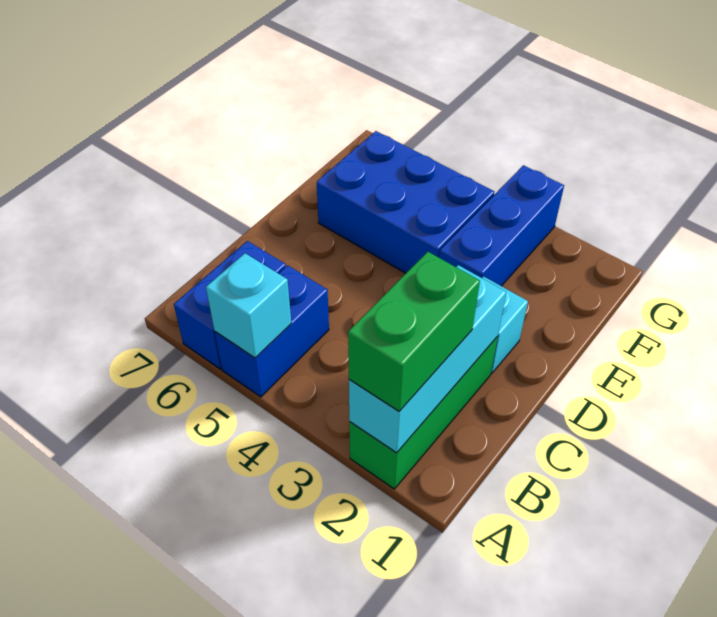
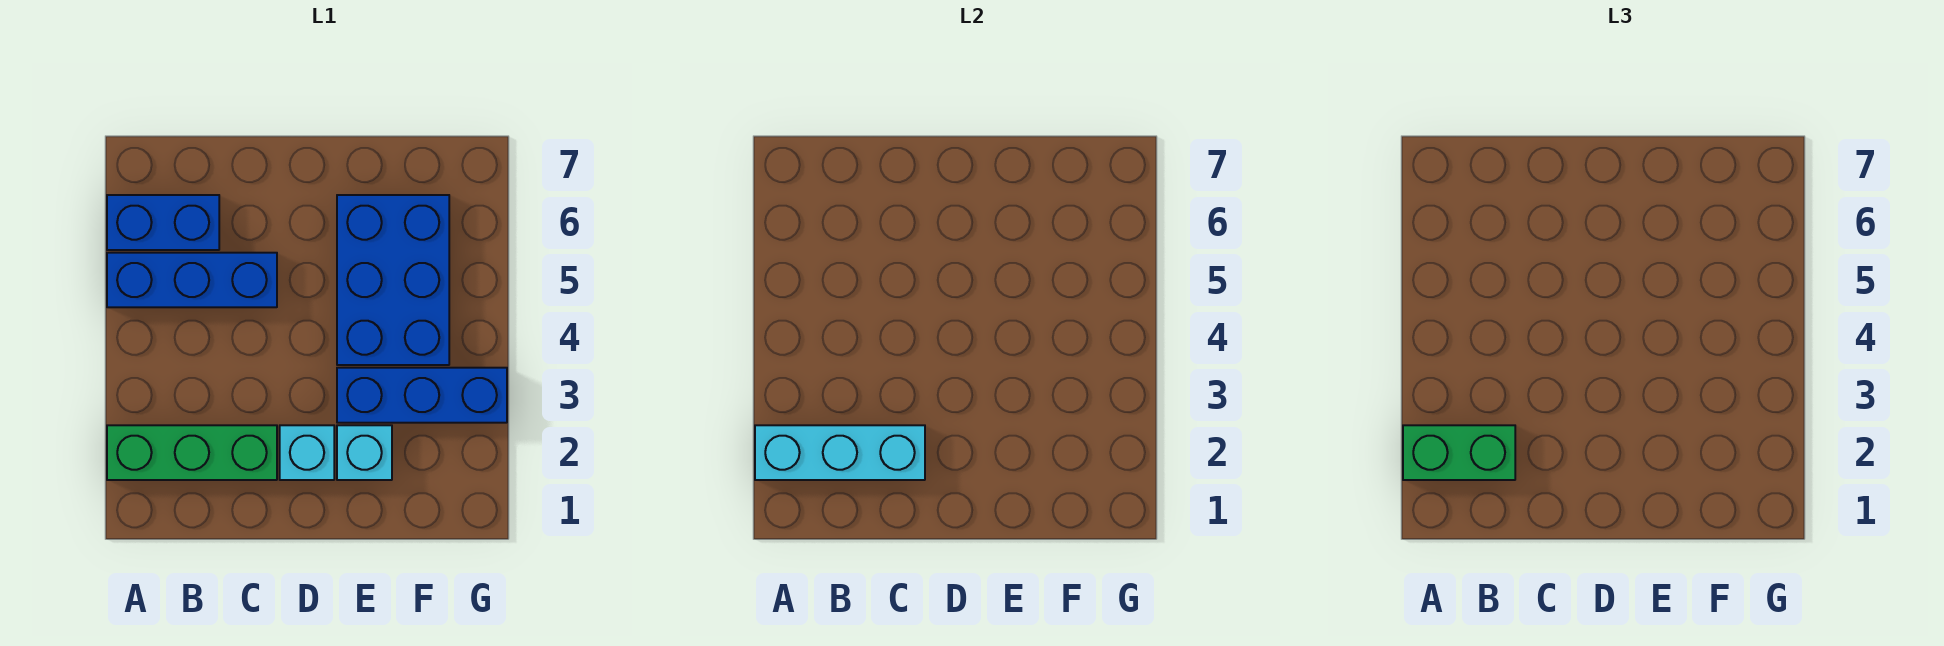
blue brick A5:B5 level 1 -> blue brick A5:C5 level 1
cyan brick A5 level 2 -> cyan brick E2 level 1

